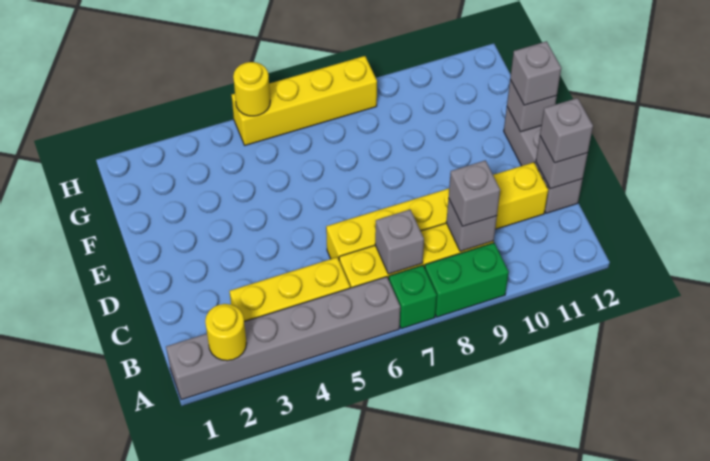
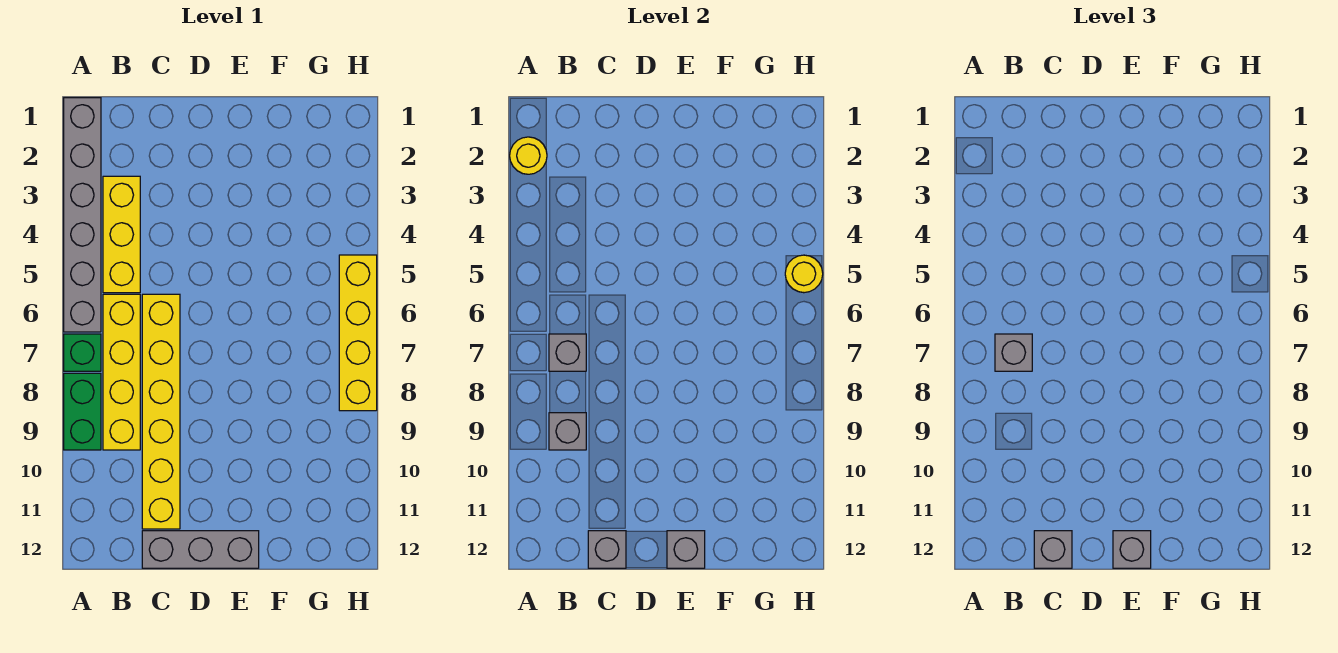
grey brick B9 level 3 -> grey brick B7 level 3

